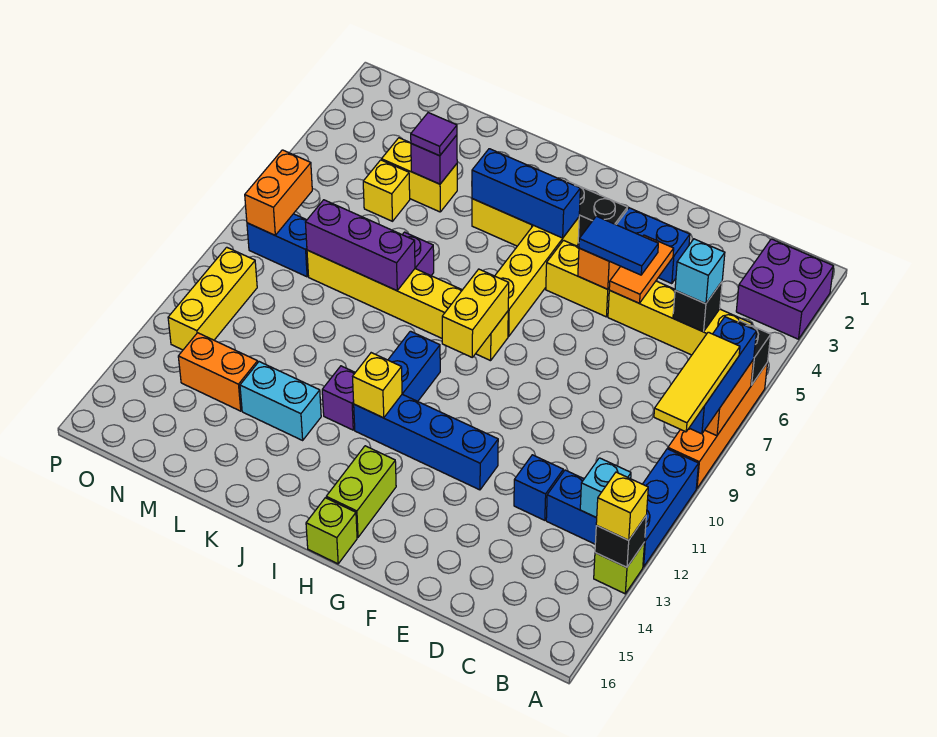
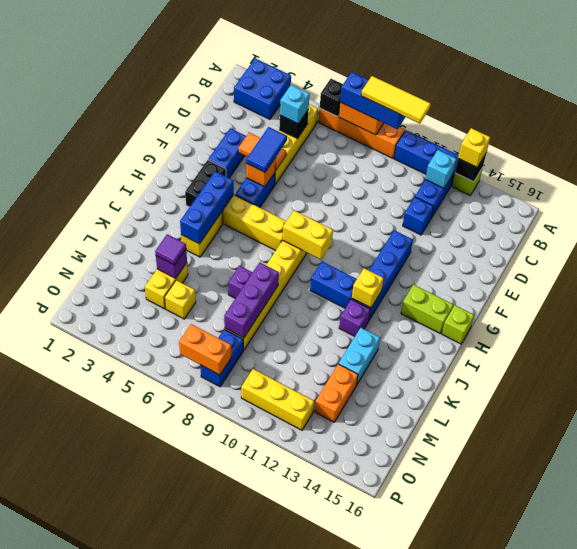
purple brick A2:B3 level 1 -> blue brick A2:B3 level 1
yellow brick F5:G5 level 1 -> blue brick F5:G5 level 1

